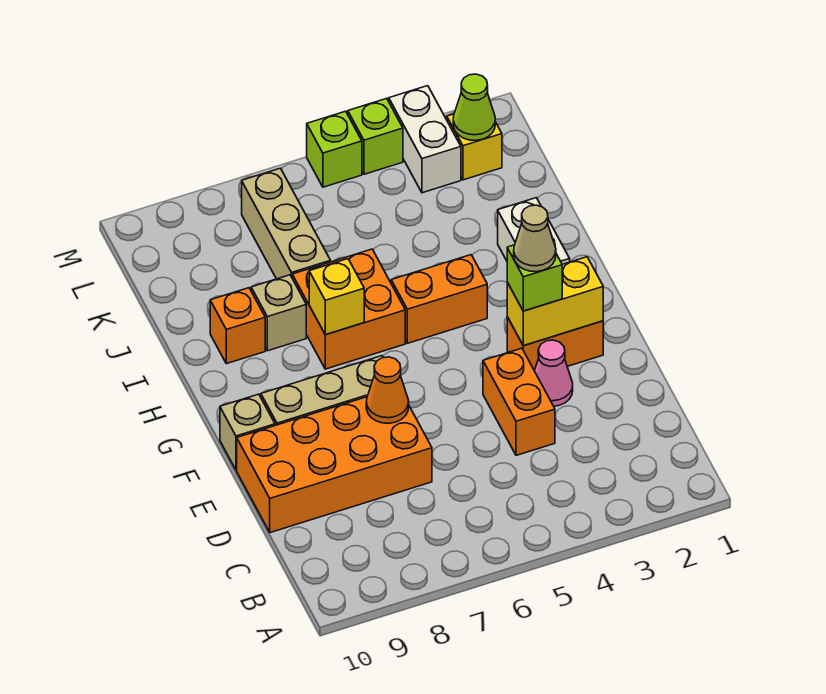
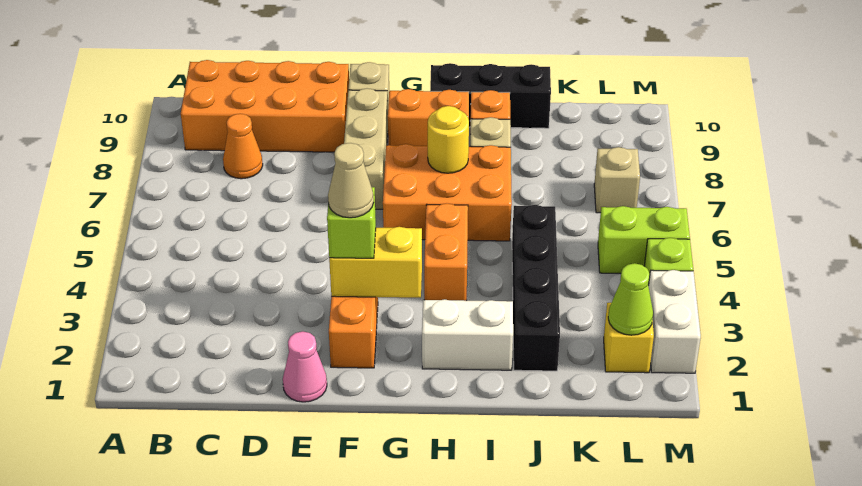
orange brick D4:E4 level 1 -> orange brick G9:H9 level 1
orange brick D7:E10 level 1 -> orange brick B9:E10 level 1
pink cone E3 level 1 -> pink cone E1 level 1
orange cone E7 level 2 -> orange cone C8 level 1
yellow brick F2:F3 level 2 -> yellow brick F3:G3 level 2
orange brick H6:I7 level 1 -> orange brick G6:I7 level 1
yellow brick H7 level 2 -> yellow round brick H7 level 2
none -> black brick H10:J10 level 1
none -> black brick J2:J5 level 1
tan brick J7:L7 level 1 -> tan brick L7 level 1
white brick L3:M3 level 1 -> white brick M2:M3 level 1
lime brick M5 level 1 -> lime brick L5:M5 level 1

